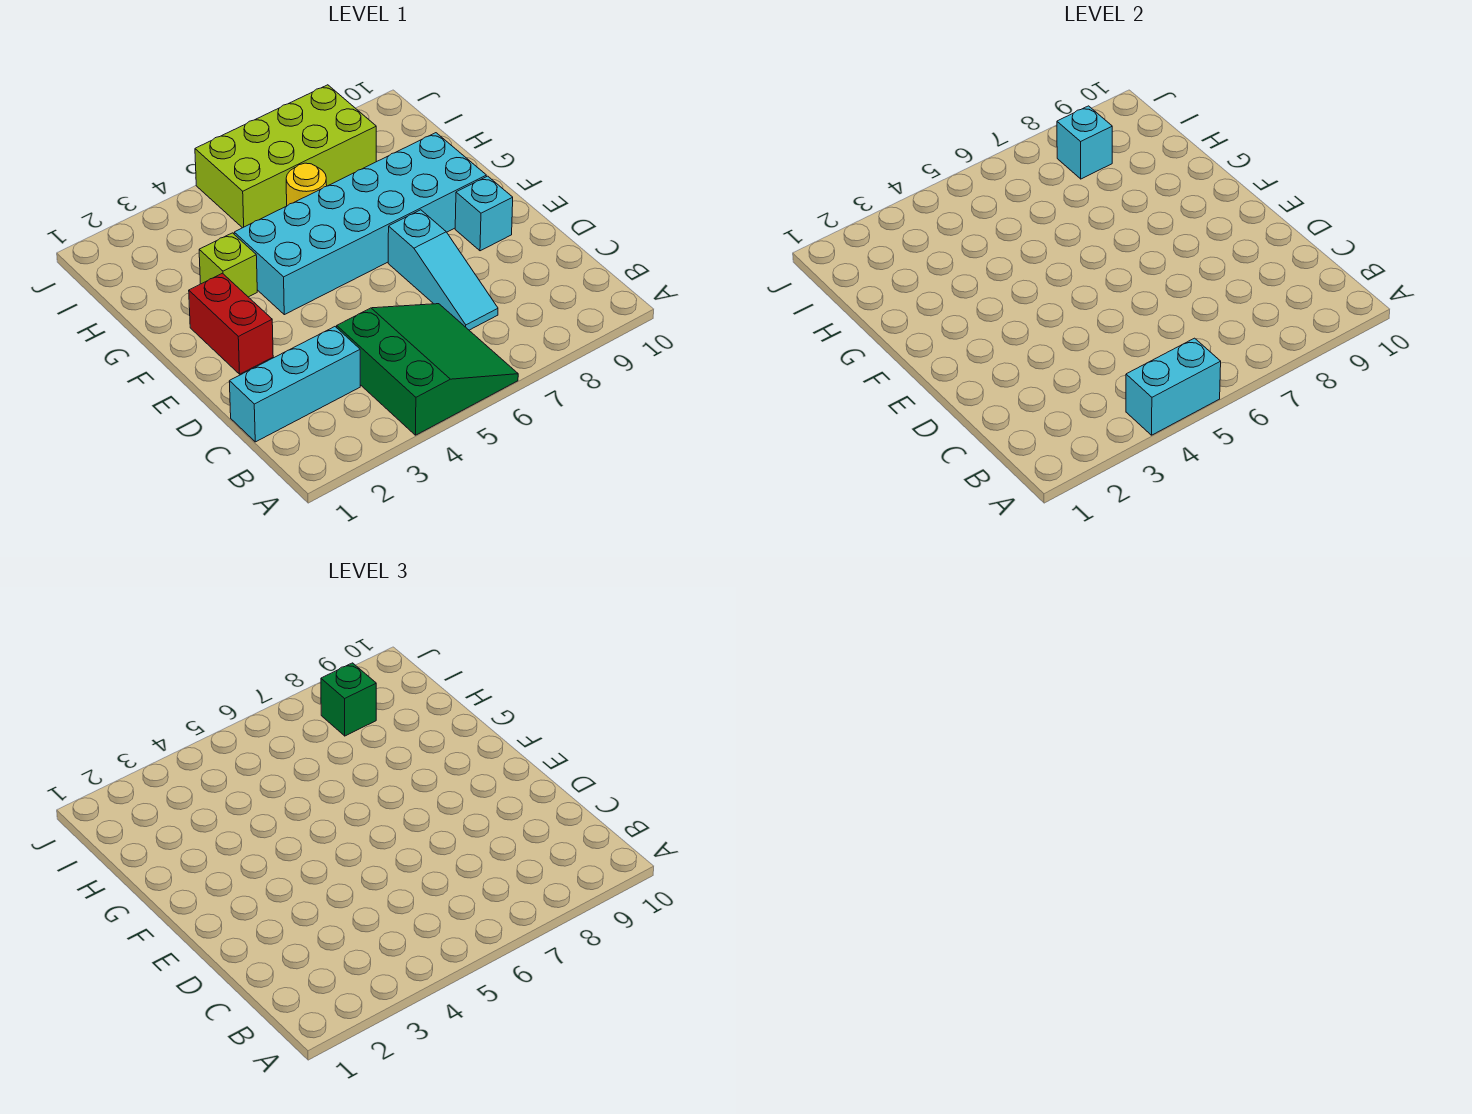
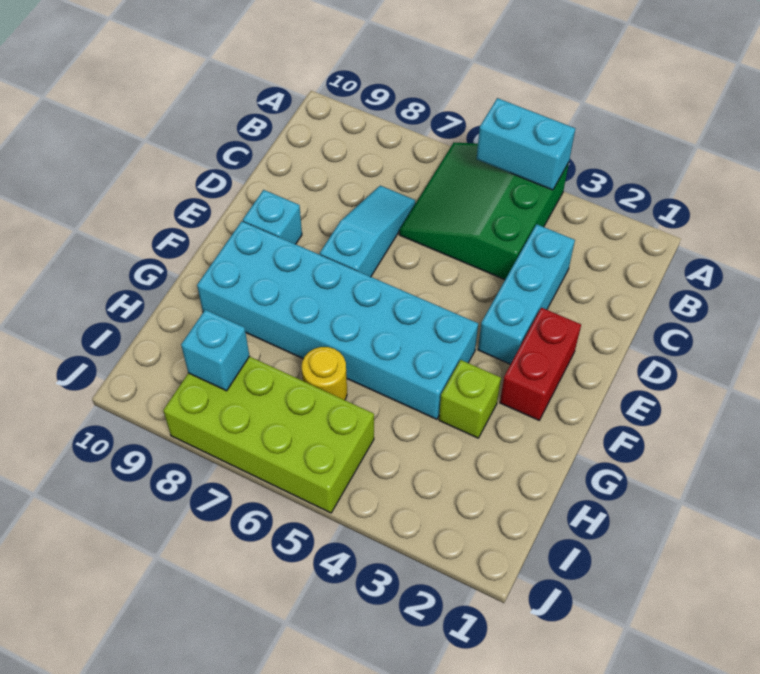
cyan brick C1:C3 level 1 -> cyan brick C3:E3 level 1
green brick I8 level 3 -> none

